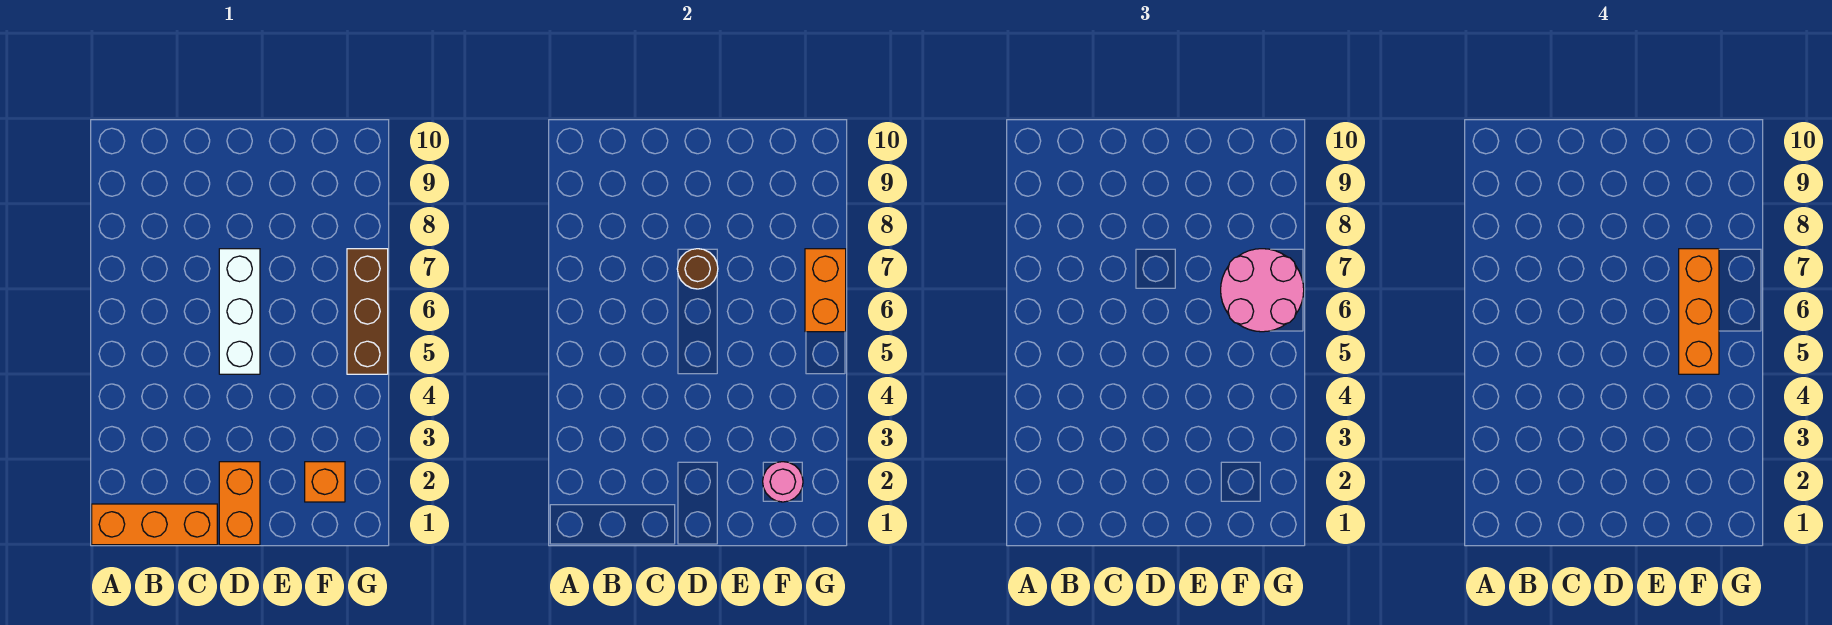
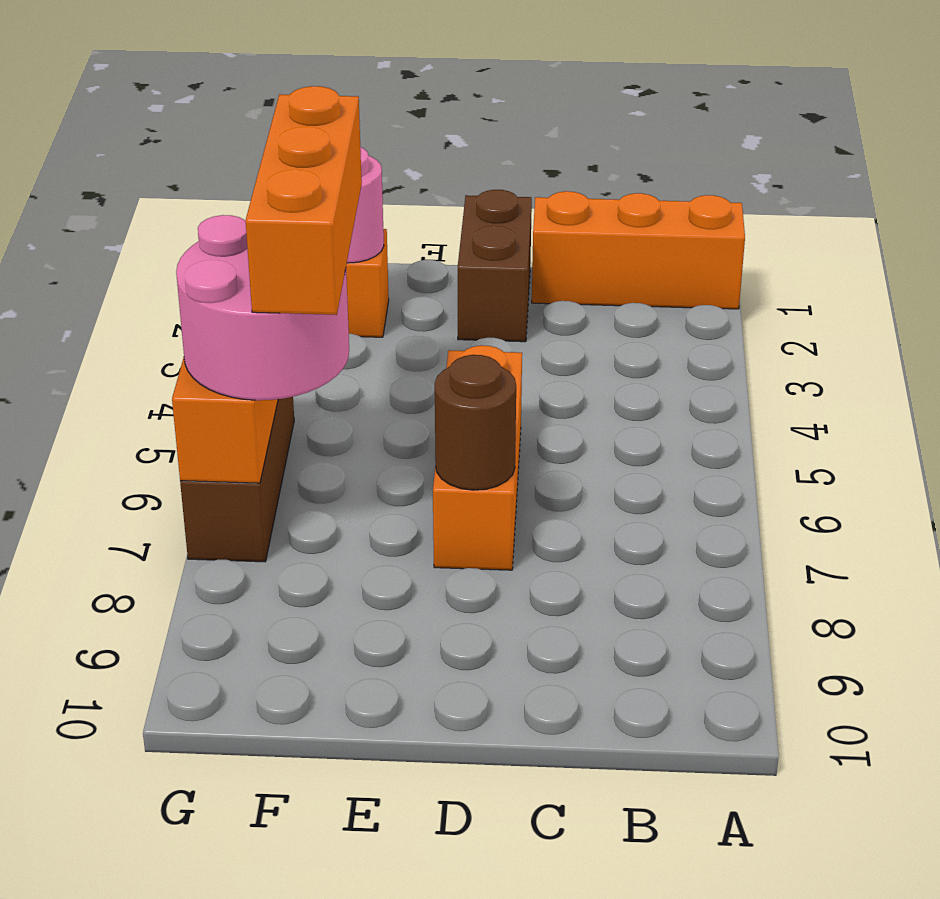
orange brick D1:D2 level 1 -> brown brick D1:D2 level 1
white brick D5:D7 level 1 -> orange brick D5:D7 level 1

